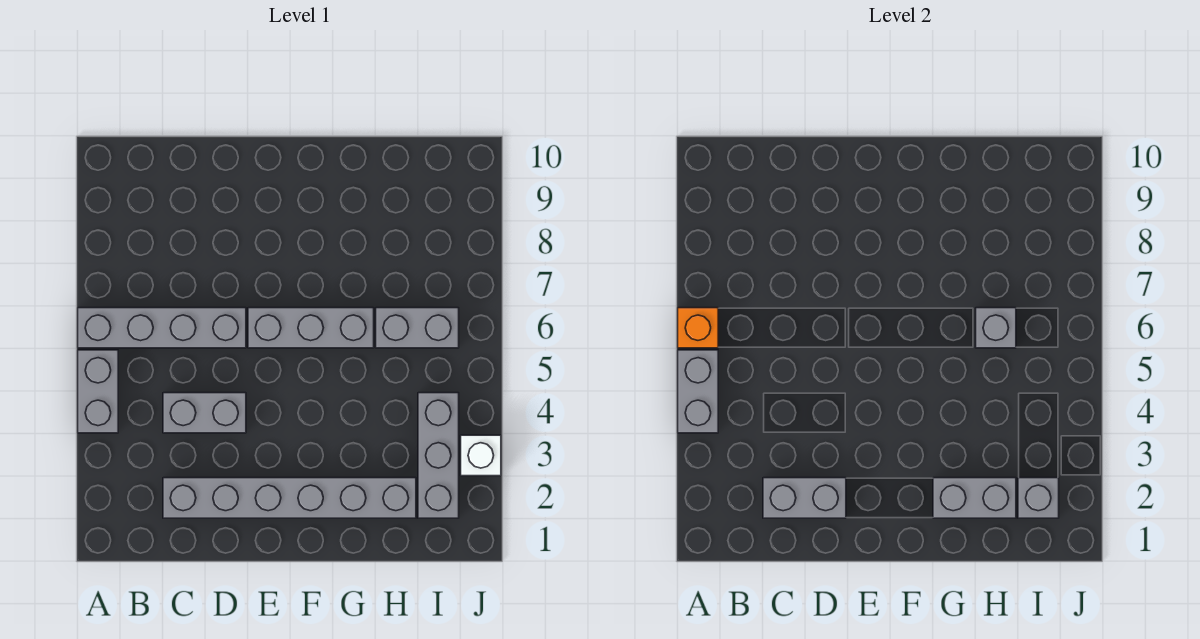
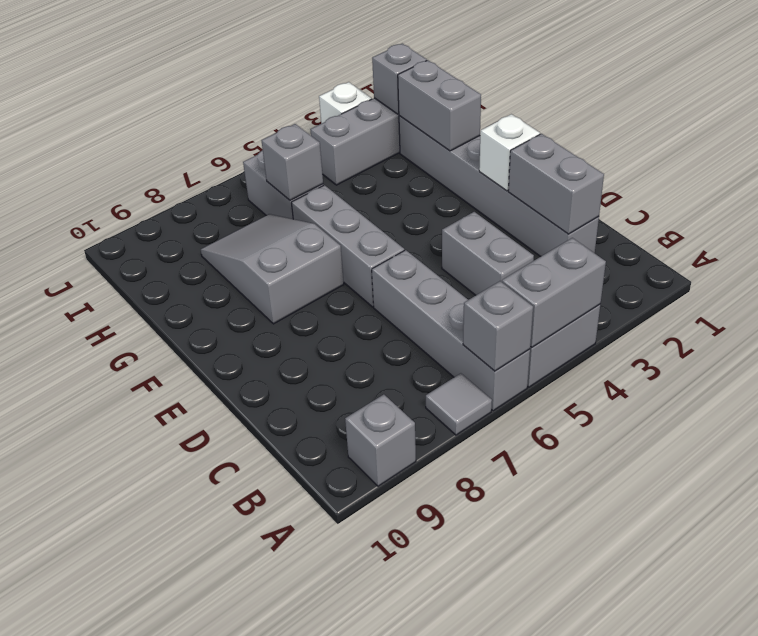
orange brick A6 level 2 -> grey brick A6 level 2
none -> grey tile A7 level 1
none -> grey brick A9 level 1
none -> white brick E2 level 2
none -> grey slope F7:H8 level 1 top F

